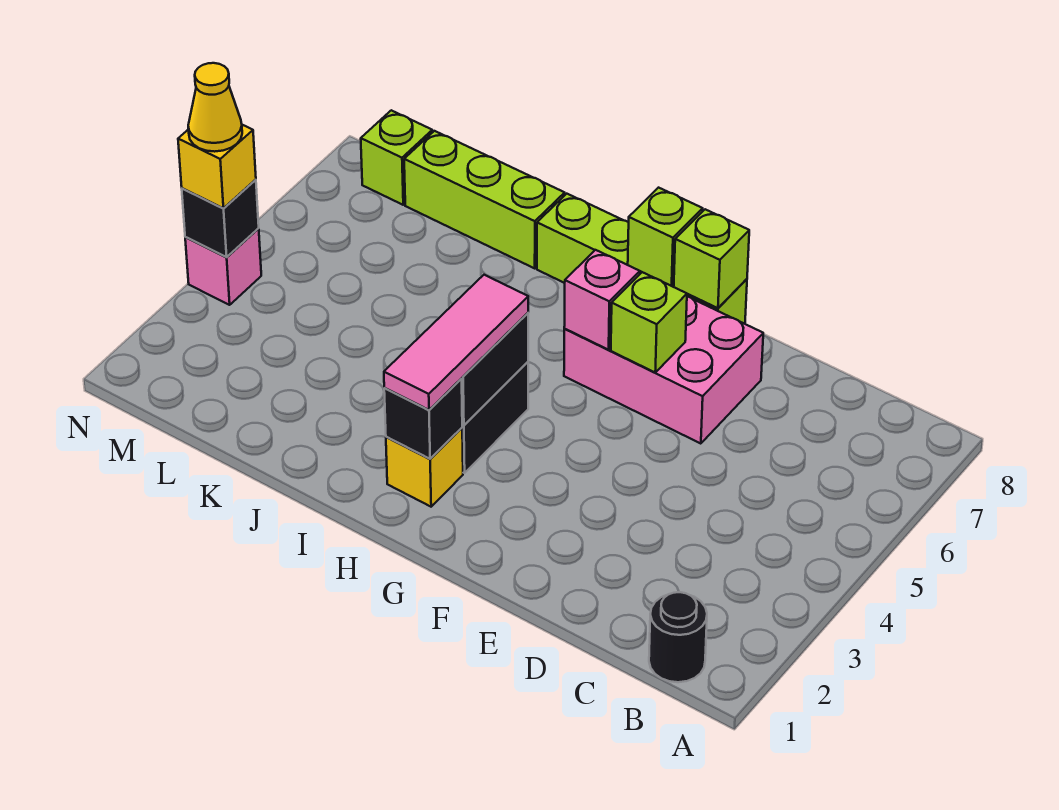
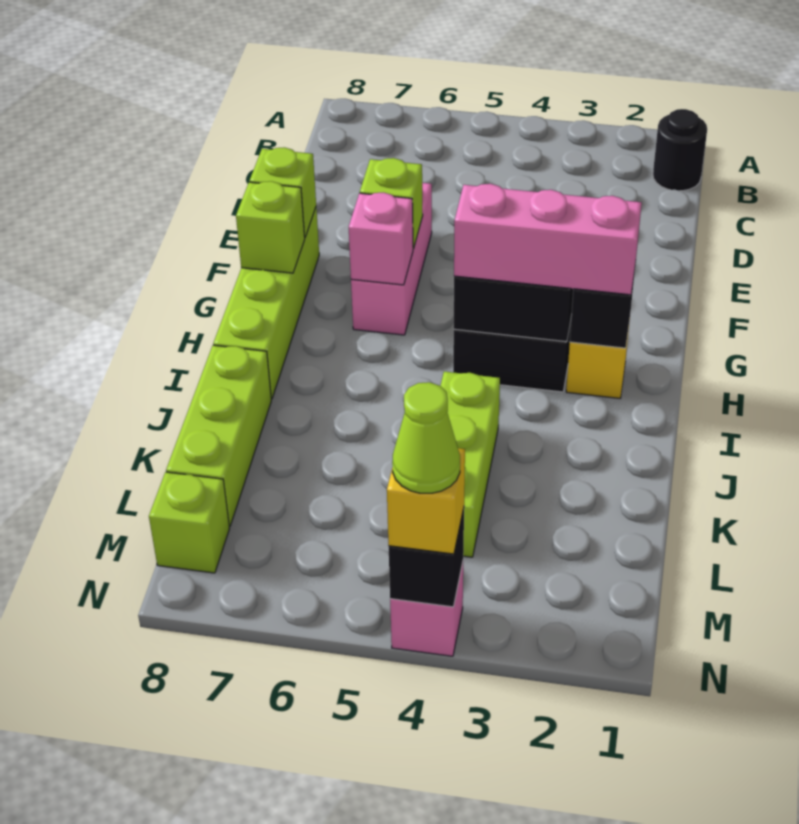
pink brick E6:G7 level 1 -> pink brick E6:G6 level 1
pink tile H2:H4 level 3 -> pink brick H2:H4 level 3
none -> lime brick J4:L4 level 1
yellow cone N4 level 4 -> lime cone N4 level 4

